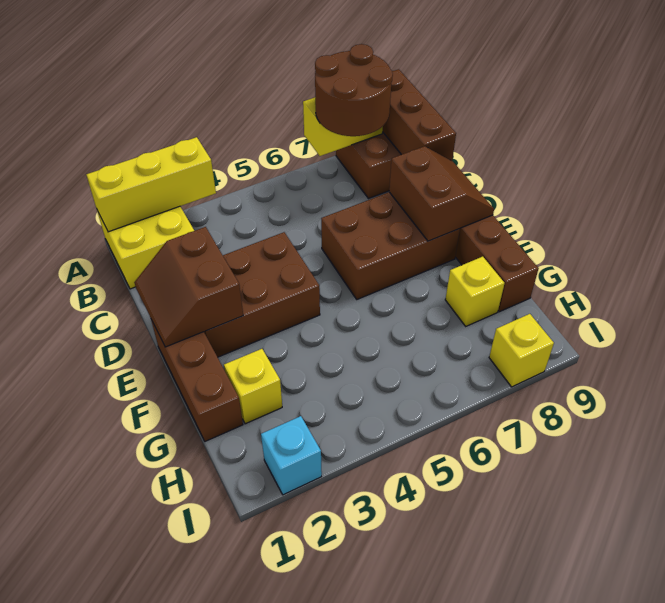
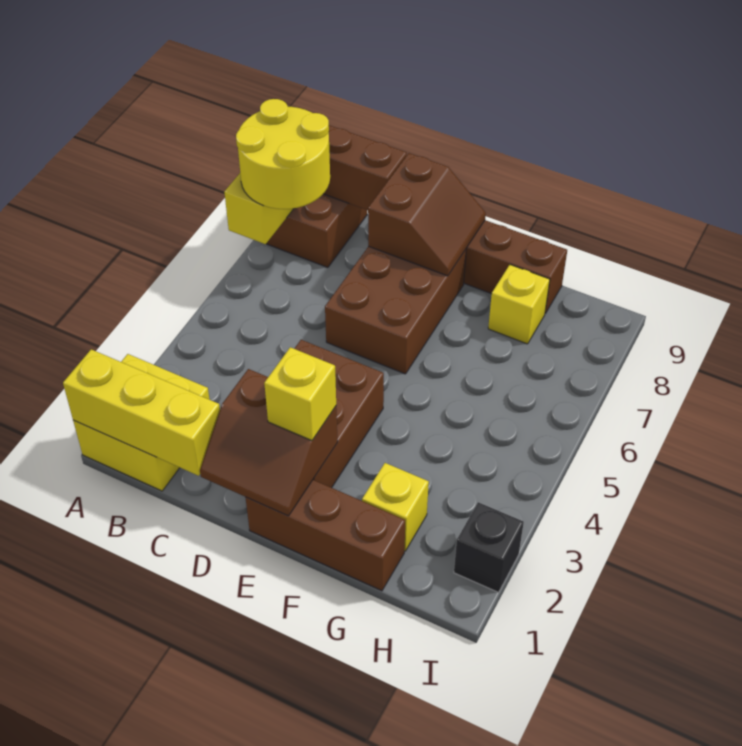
yellow brick A1:A3 level 2 -> yellow brick A1:C1 level 2
brown round brick A7:B8 level 3 -> yellow round brick A7:B8 level 3
brown slope D8:E9 level 2 top 8 -> brown slope D8:E9 level 2 top D
cyan brick I2 level 1 -> black brick I2 level 1
yellow brick I8 level 1 -> yellow brick E2 level 3

